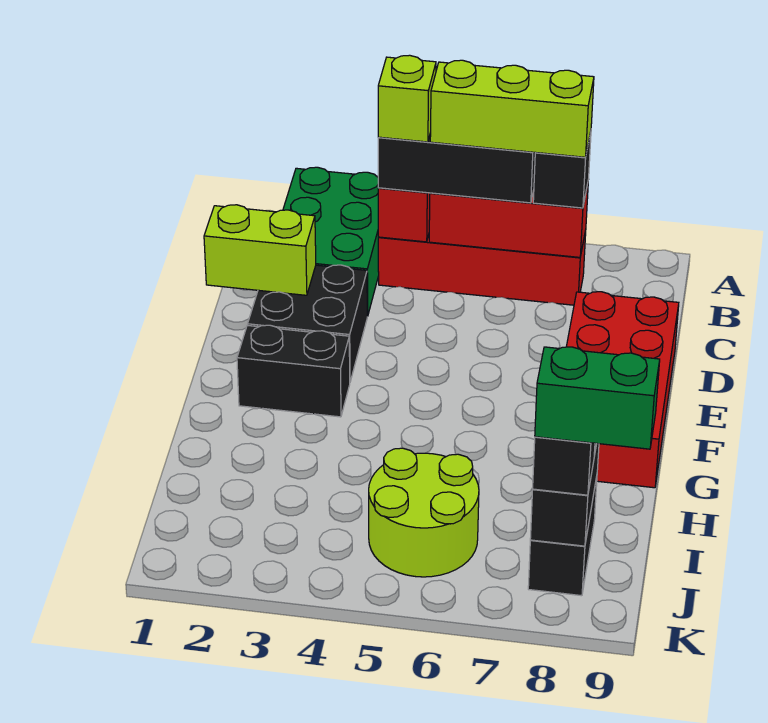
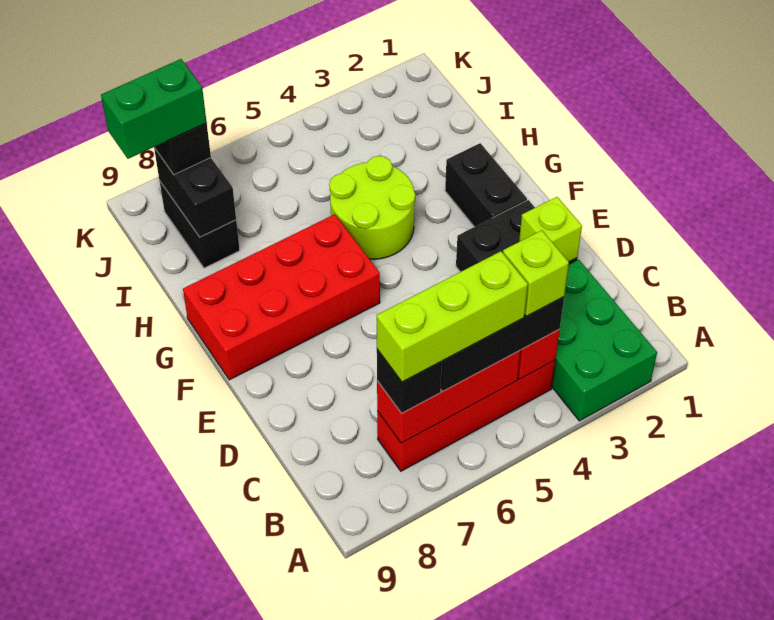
lime brick D1:D2 level 2 -> lime brick D2 level 2
red brick D8:G9 level 1 -> red brick F6:G9 level 1
black brick F2:F3 level 1 -> black brick F2:G2 level 1
lime round brick I5:J6 level 1 -> lime round brick G4:H5 level 1

